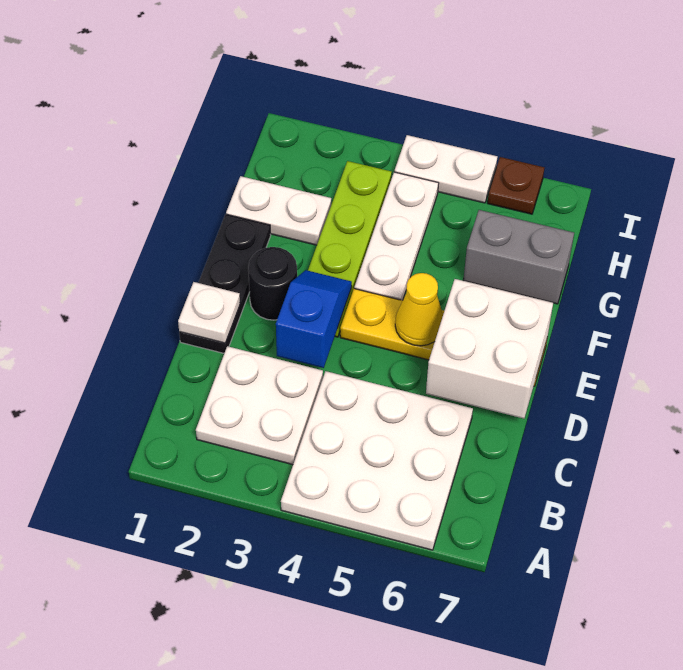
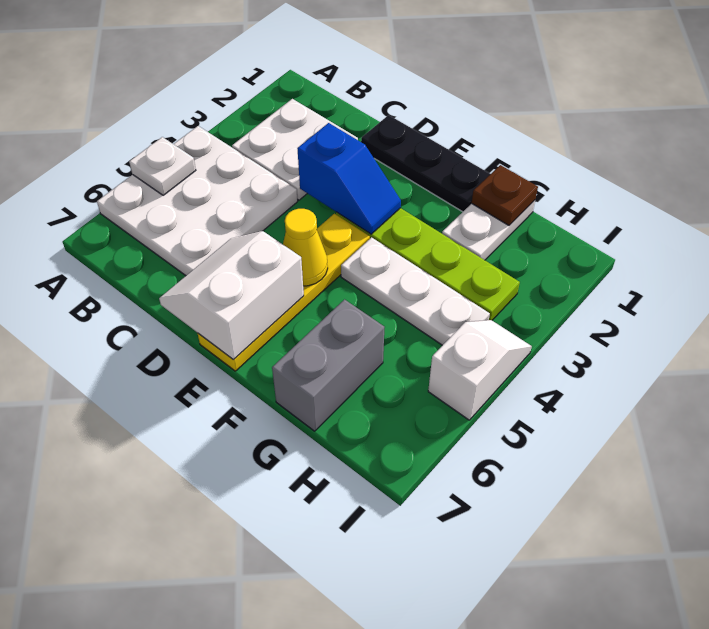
white plate D1 level 2 -> white plate A5 level 2
white brick D6:E7 level 2 -> white slope D6:E7 level 2 top E
black round brick E2 level 1 -> none
white plate I4:I5 level 1 -> white slope I4:I5 level 1 top 5
brown plate I6 level 1 -> brown plate G1 level 2

